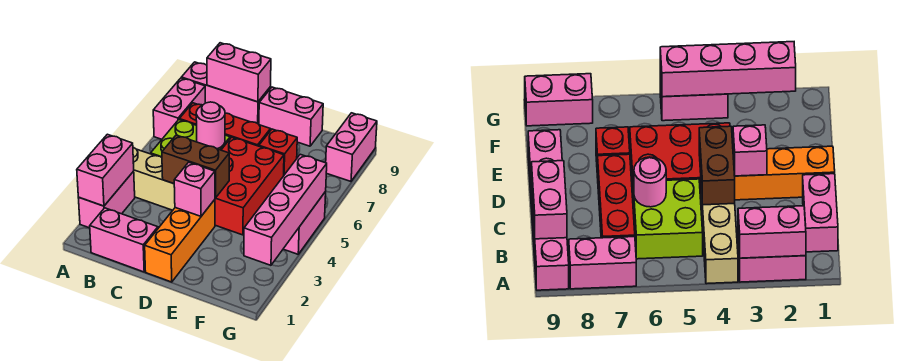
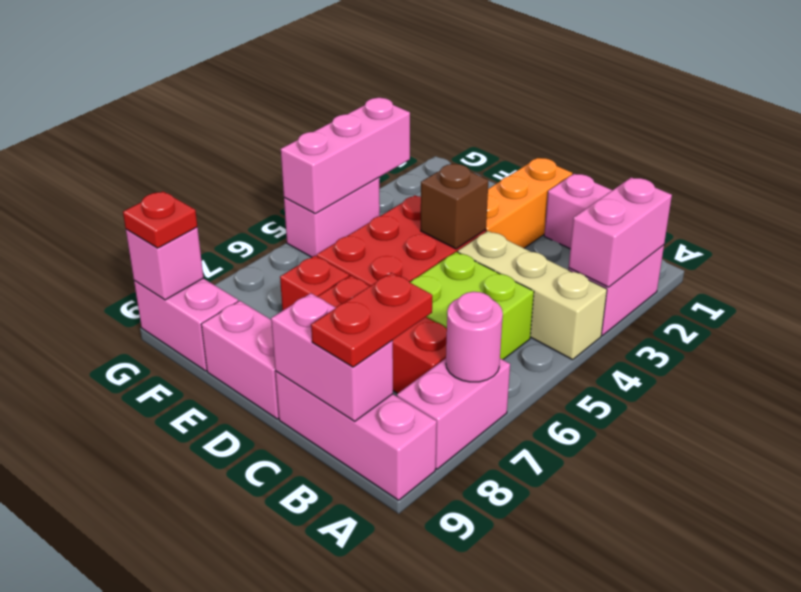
none -> red plate B8:B9 level 3
brown brick C4:D4 level 2 -> brown brick D4 level 2
pink round brick C6 level 2 -> pink round brick A7 level 2
pink brick D3 level 2 -> pink brick G9 level 2
pink brick G2:G5 level 2 -> pink brick G3:G5 level 2
pink brick G8:G9 level 1 -> pink brick F9:G9 level 1
none -> red plate G9 level 3

